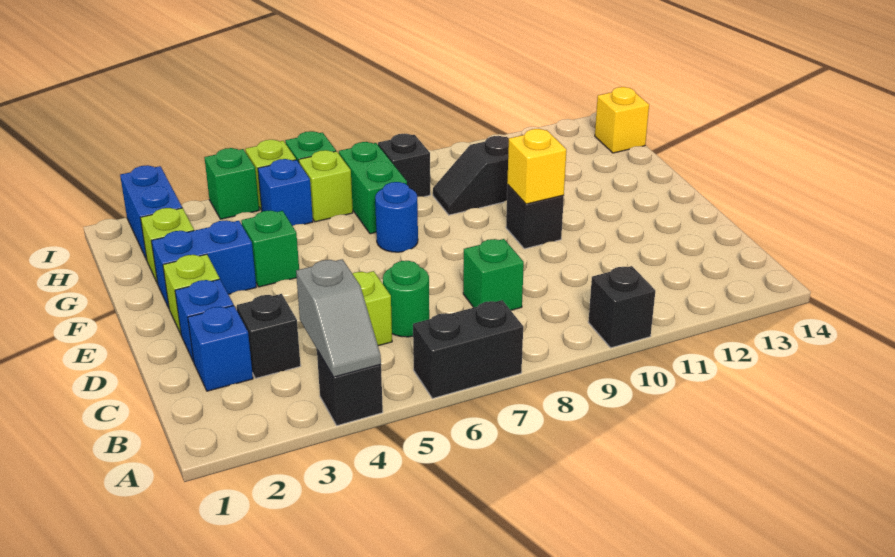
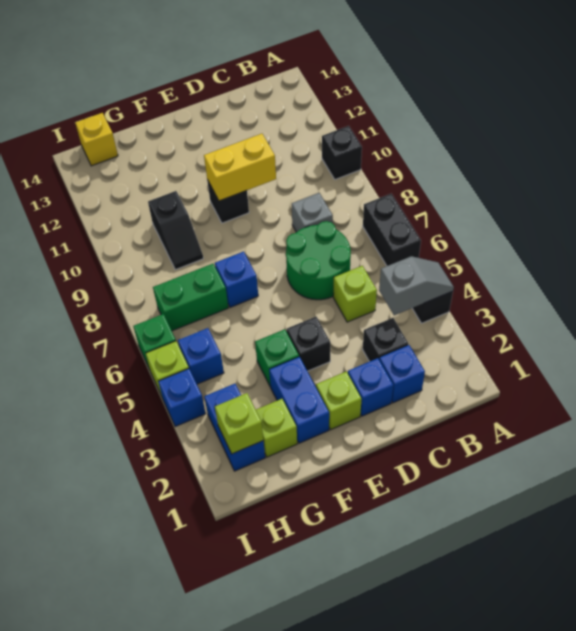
green round brick C6 level 1 -> green round brick C6:D7 level 1
green brick C8 level 1 -> grey brick C8 level 1
yellow brick E10 level 2 -> yellow brick D10:E10 level 2
blue round brick F7 level 1 -> blue brick F7 level 1
blue brick H2:I2 level 1 -> blue brick H2:H3 level 1
lime brick H6 level 1 -> lime brick H2 level 2
black brick H8 level 1 -> black brick E4 level 1
green brick I4 level 1 -> blue brick I4 level 1

